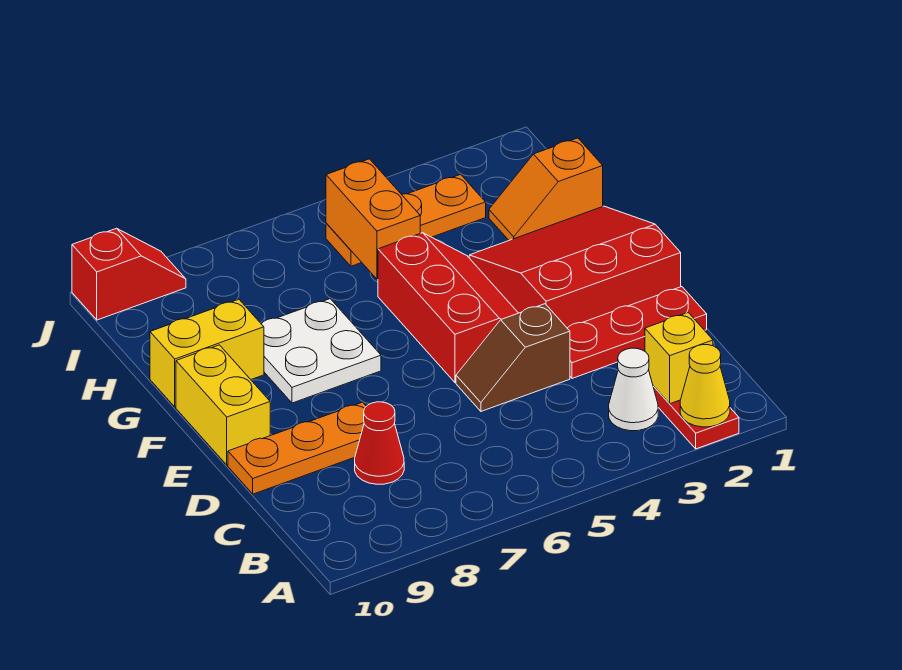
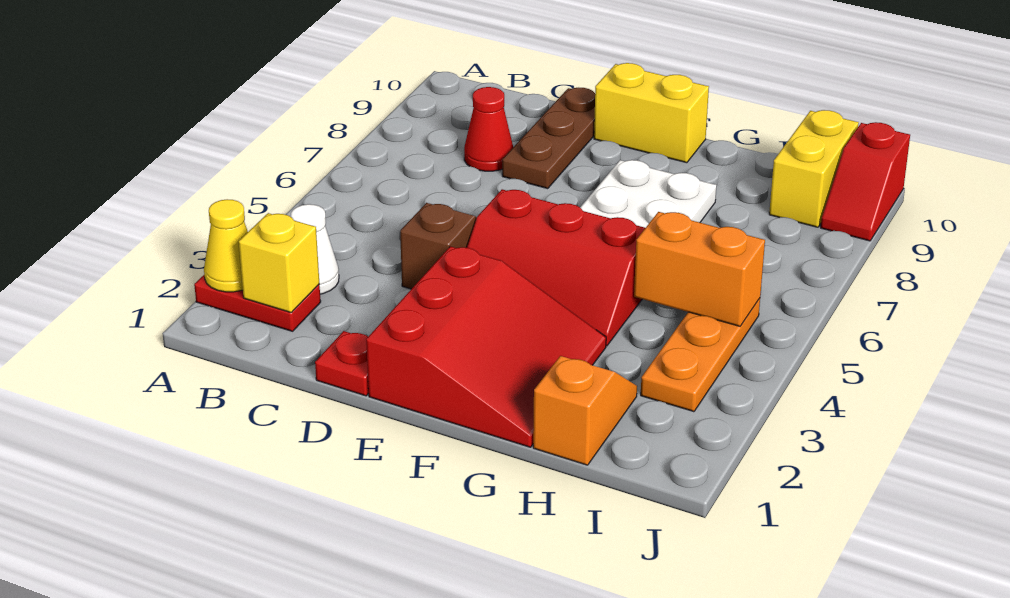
red plate D1:D3 level 1 -> red plate D1 level 1
orange plate D8:D10 level 1 -> brown plate D8:D10 level 1
yellow brick G9:G10 level 1 -> yellow brick I9:I10 level 1

